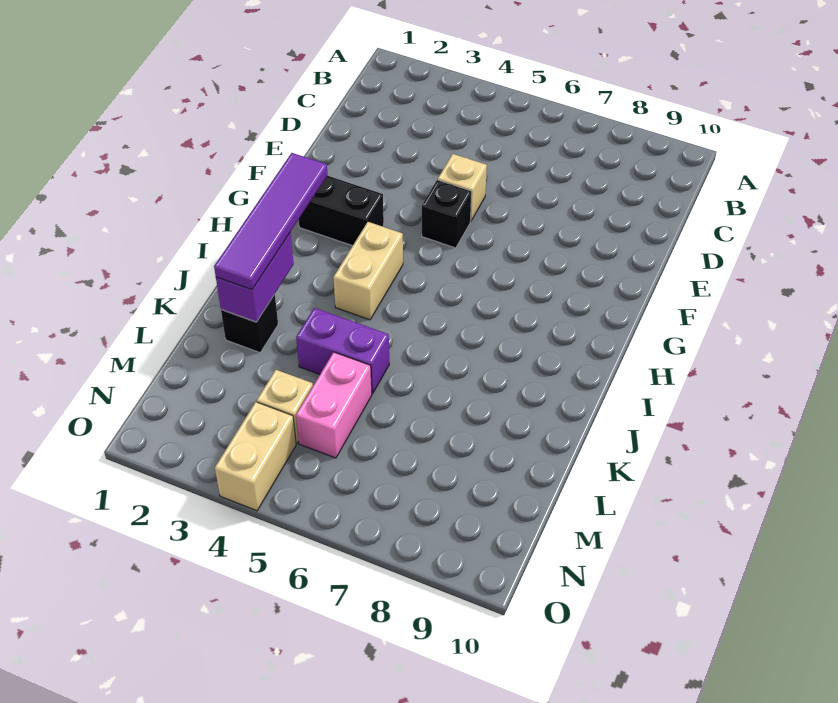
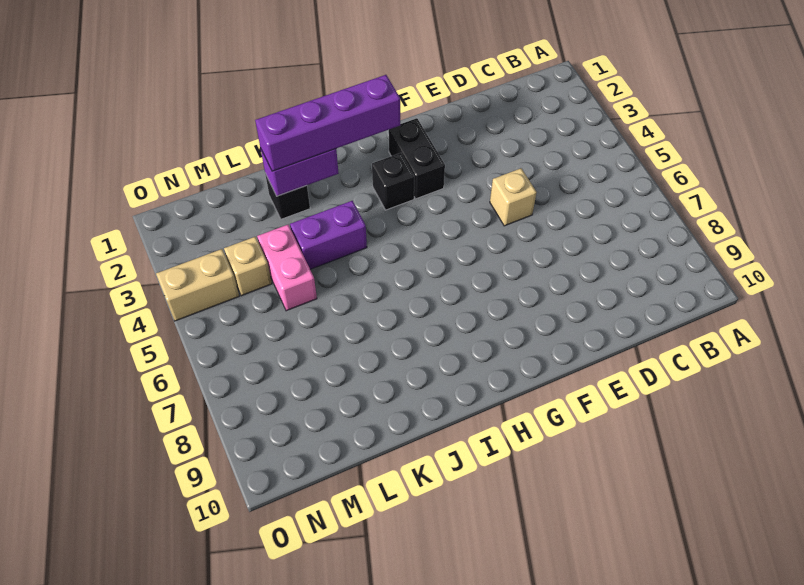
black brick F5 level 1 -> black brick H3 level 1
purple tile H2:K2 level 3 -> purple brick H2:K2 level 3
tan brick H4:I4 level 1 -> none
purple brick K4:K5 level 1 -> purple brick J4:K4 level 1
pink brick L5:M5 level 1 -> pink brick L4:L5 level 1

